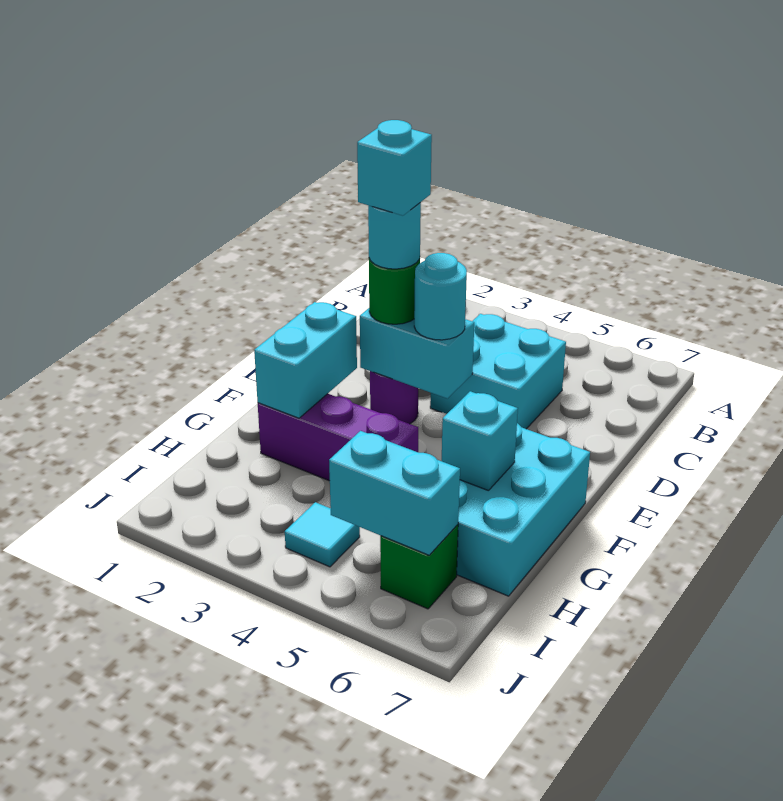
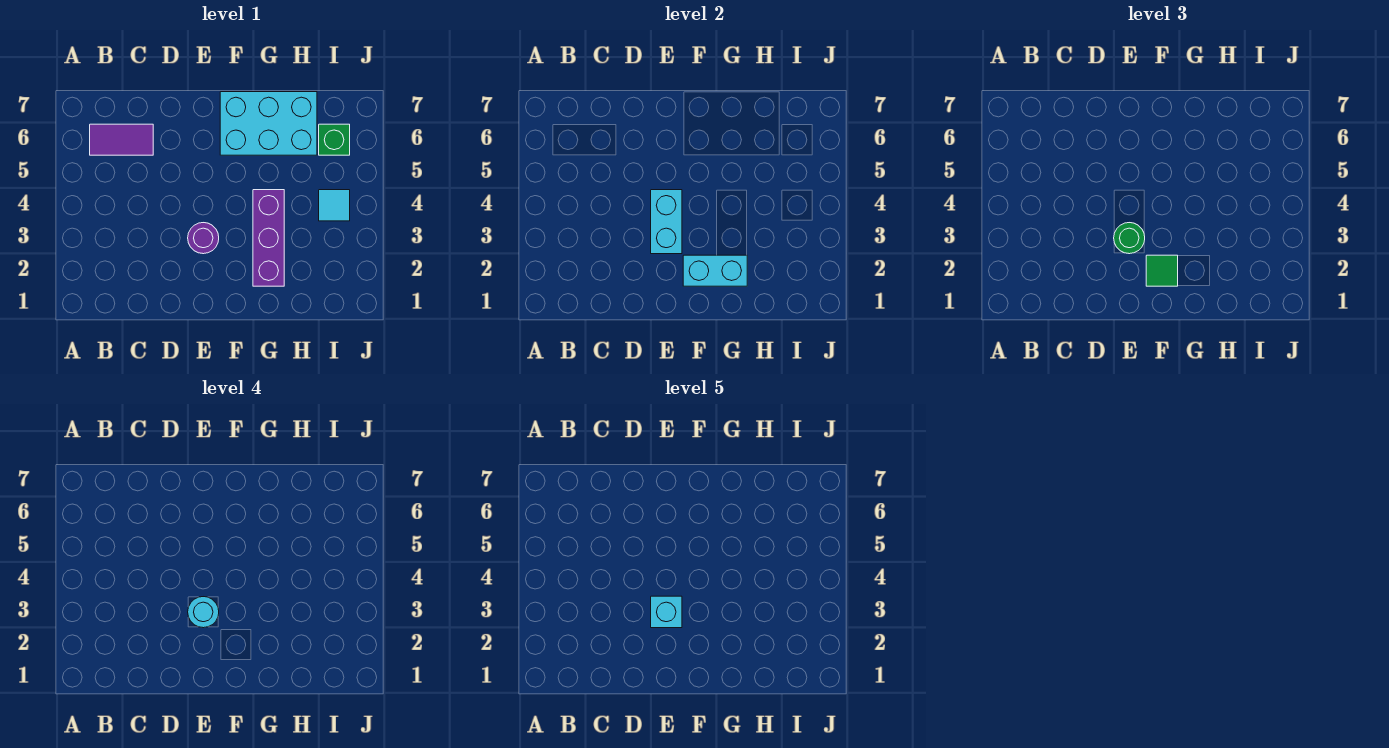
none -> purple tile B6:C6 level 1
cyan brick C4:D5 level 1 -> none
cyan round brick E4 level 3 -> none
none -> green tile F2 level 3
cyan brick G6 level 2 -> none
cyan brick I5:I6 level 2 -> none

